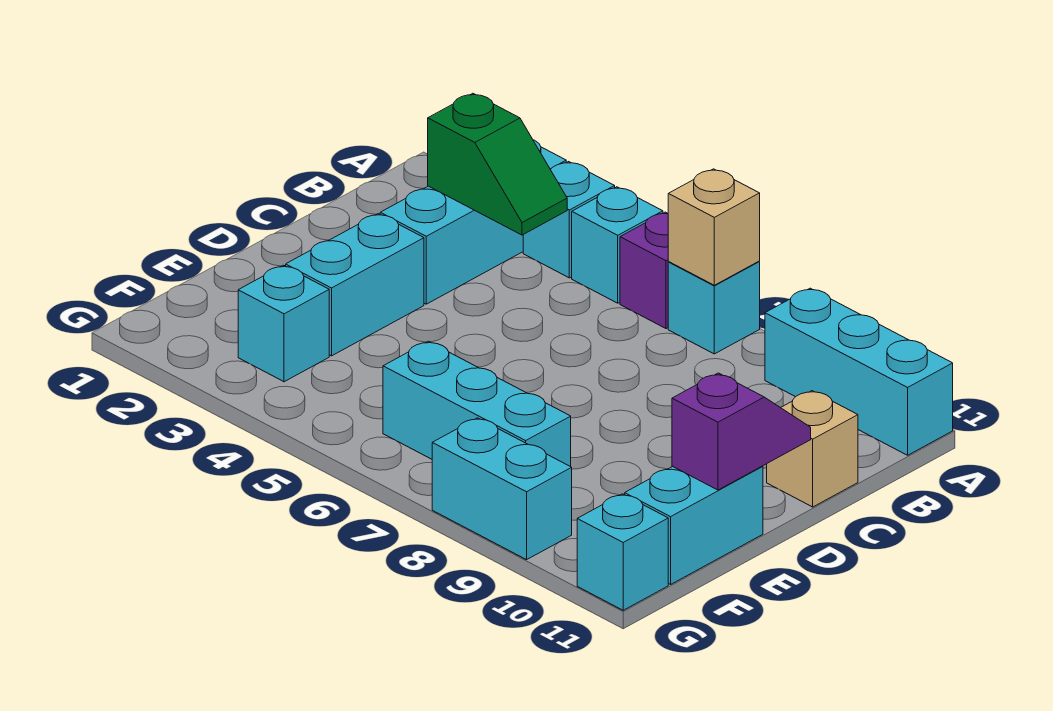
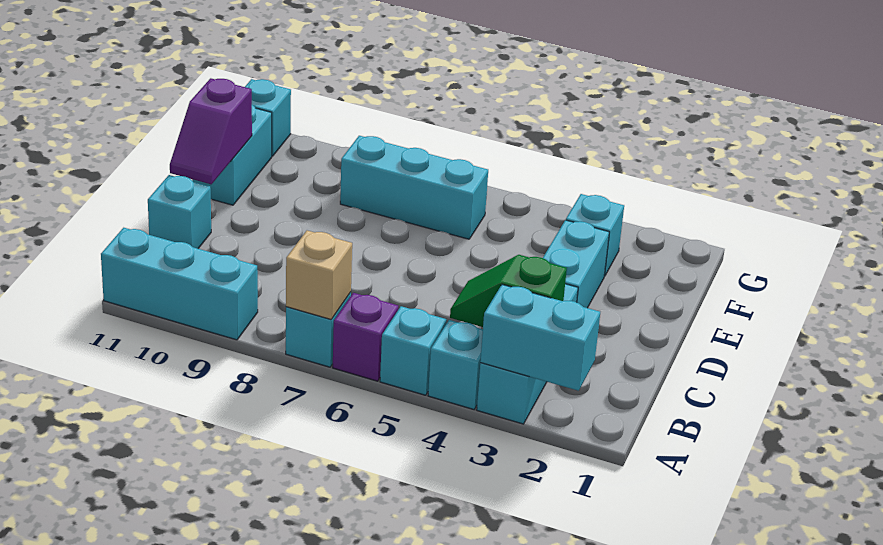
tan brick C11 level 1 -> cyan brick C11 level 1
cyan brick G8:G9 level 1 -> cyan brick A2:A3 level 2

